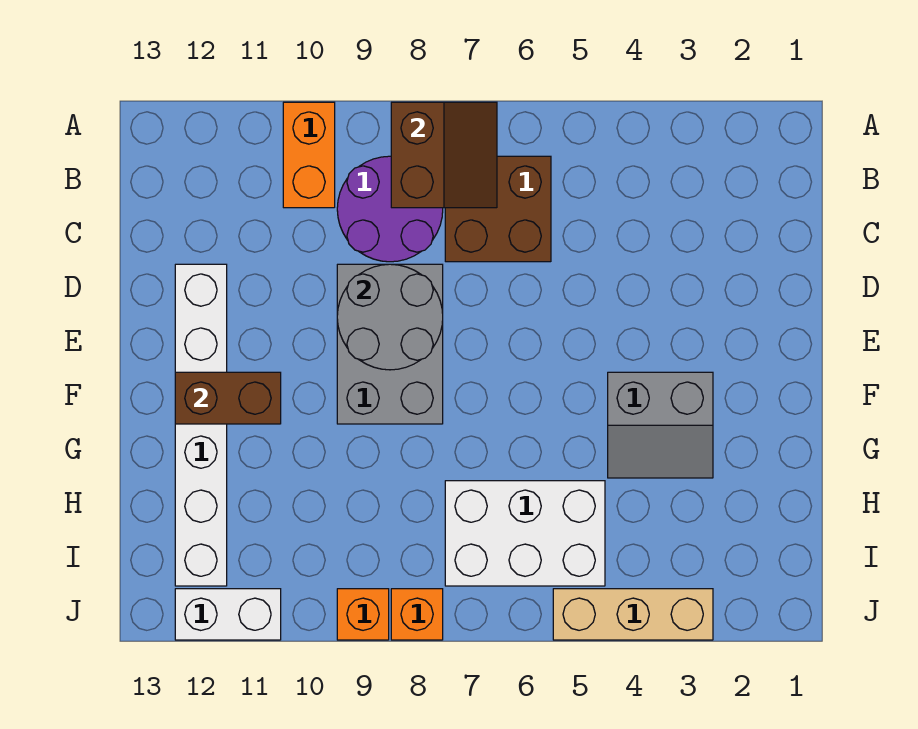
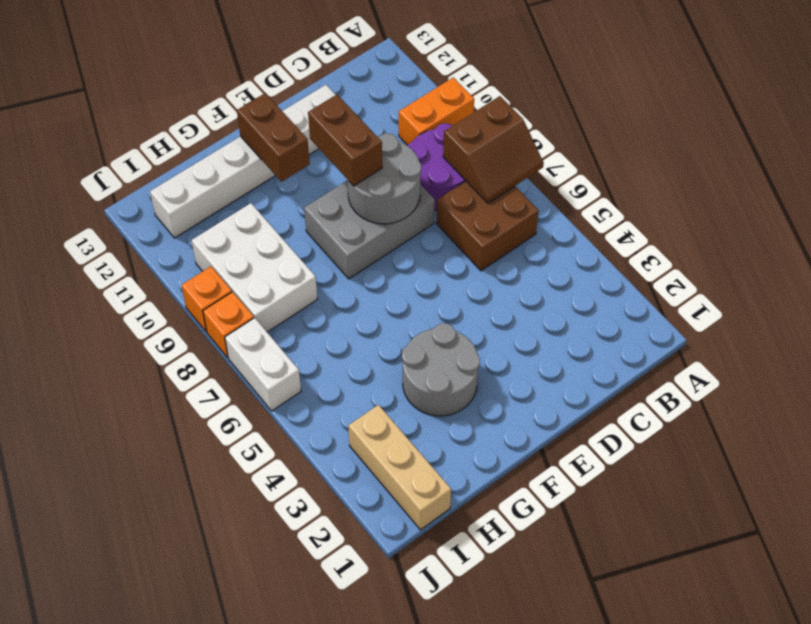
none -> brown brick E9:E10 level 3
grey slope F3:G4 level 1 top F -> grey round brick F3:G4 level 1
white brick H5:I7 level 1 -> white brick H8:I10 level 1
tan brick J3:J5 level 1 -> tan brick I1:I3 level 1
white brick J11:J12 level 1 -> white brick J6:J7 level 1

